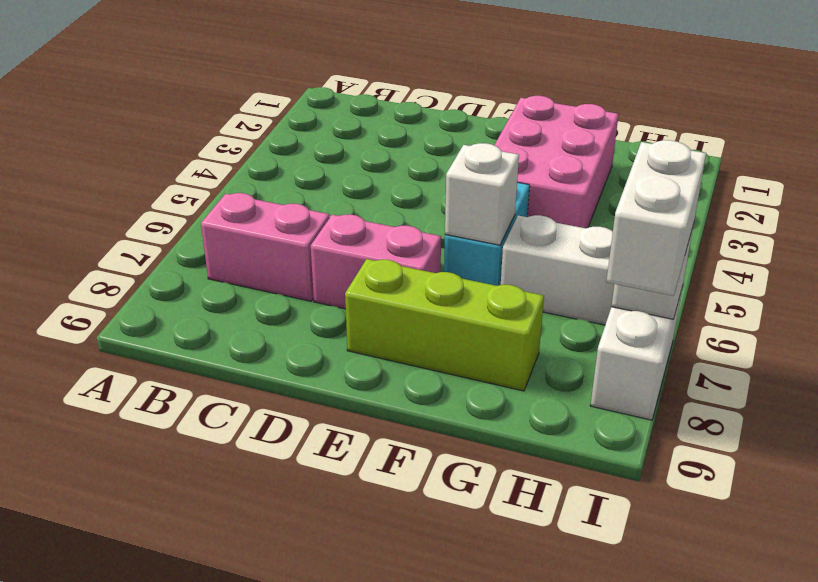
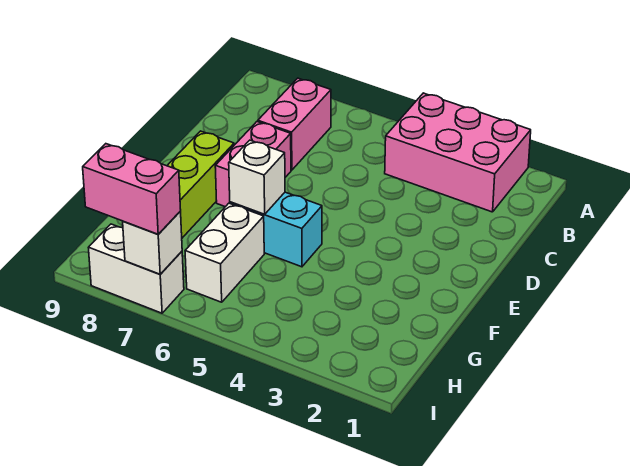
pink brick F2:G4 level 1 -> pink brick A2:B4 level 1
white brick I7:I8 level 3 -> pink brick I7:I8 level 3

